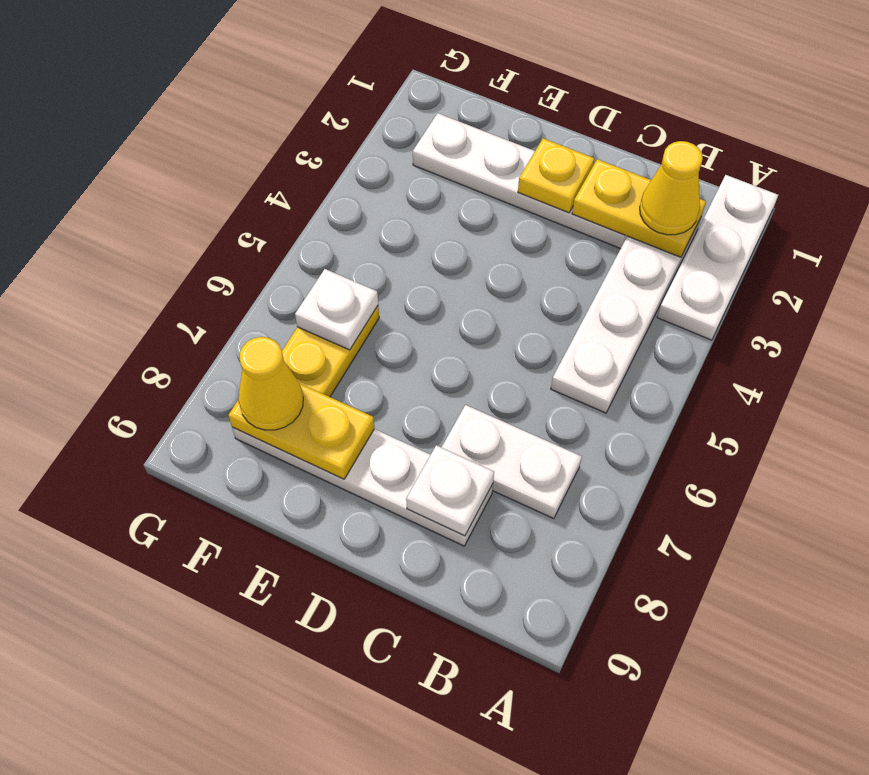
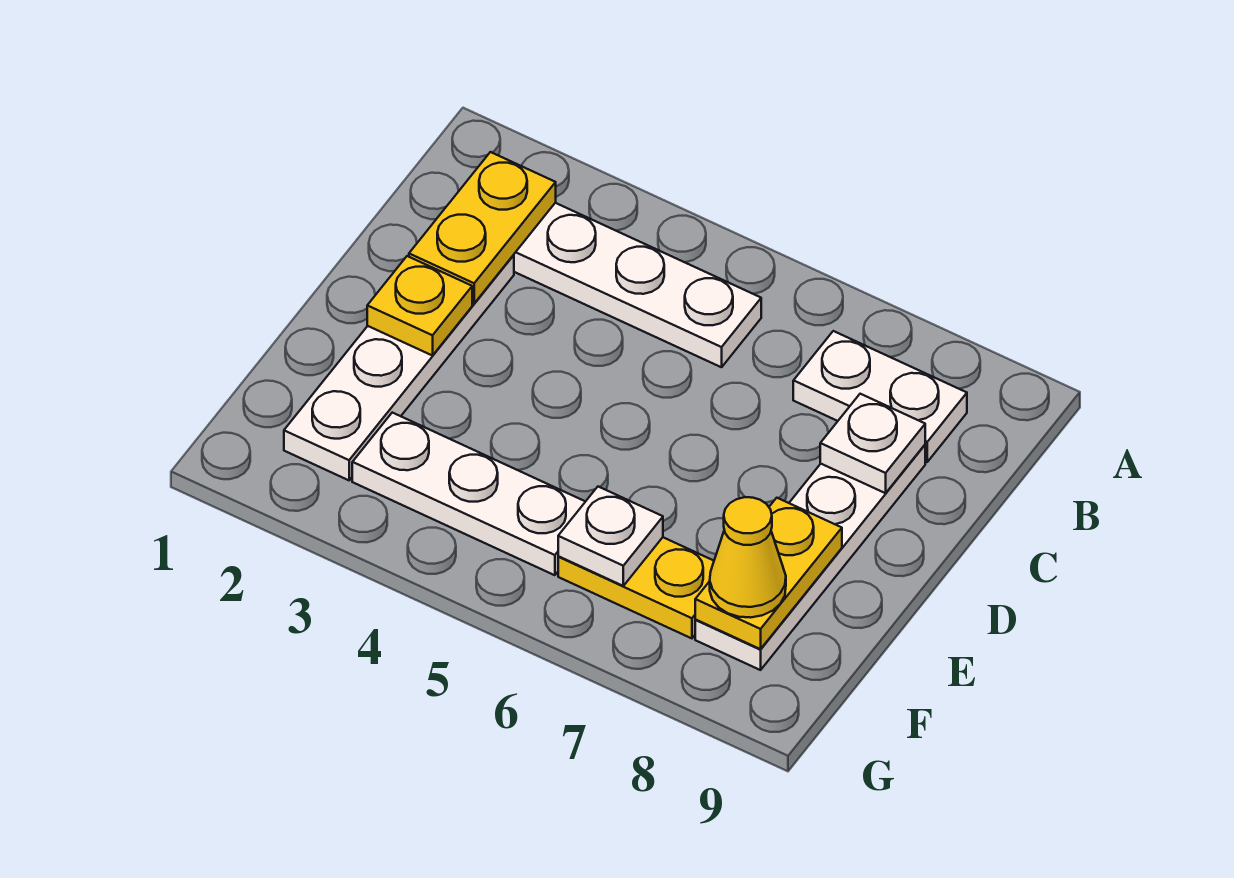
white plate A1:A3 level 1 -> white plate F3:F5 level 1
yellow cone B2 level 3 -> none
white plate B7:C7 level 1 -> white plate B7:B8 level 1

